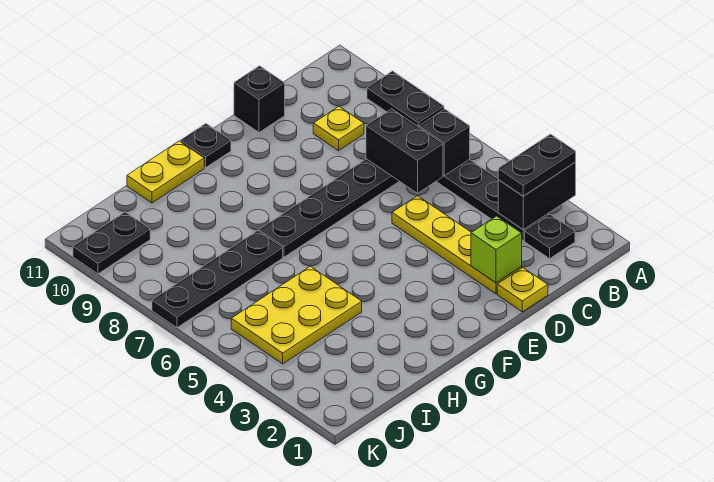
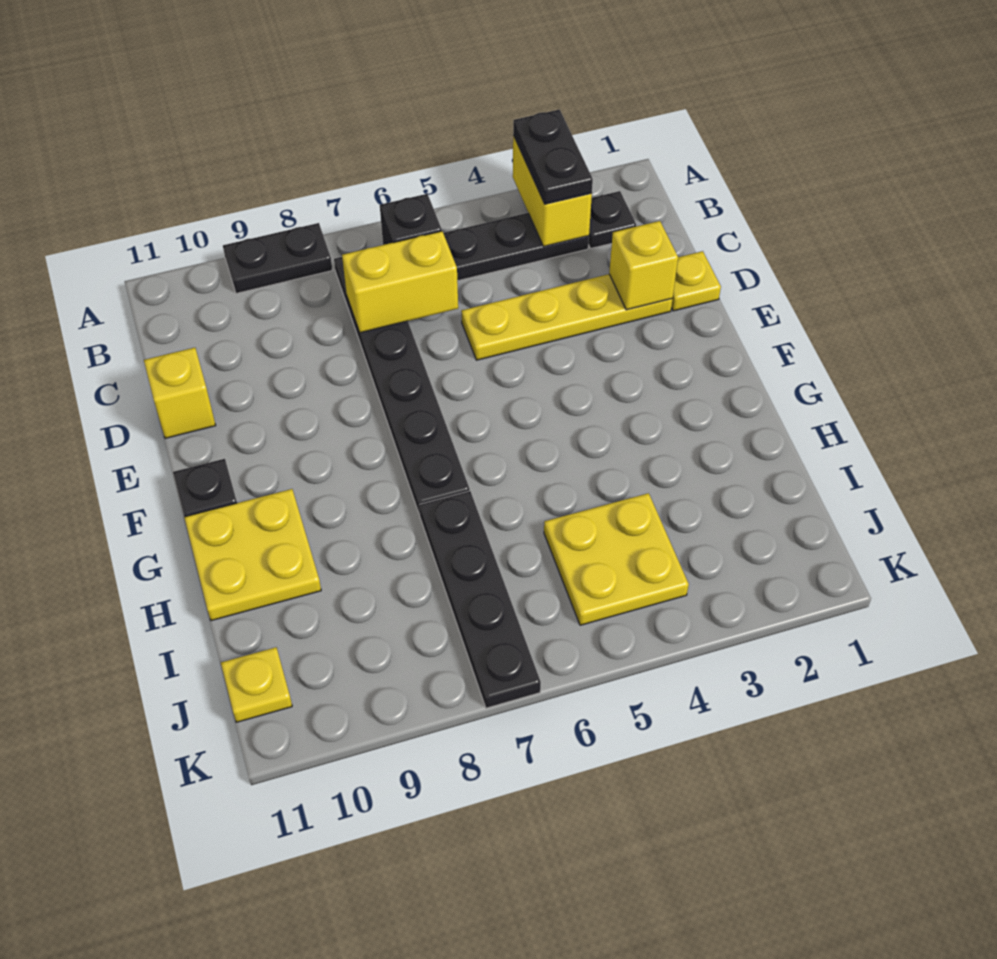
black brick A3:B3 level 2 -> yellow brick A3:B3 level 2
black brick C6:C7 level 2 -> yellow brick C6:C7 level 2
yellow plate C9 level 1 -> yellow plate J11 level 1
lime brick D2 level 2 -> yellow brick D2 level 2
black brick D11 level 1 -> yellow brick D11 level 1
yellow plate G11:H11 level 1 -> yellow plate G10:H11 level 1
yellow plate H4:J5 level 1 -> yellow plate I4:J5 level 1
black plate J10:K10 level 1 -> none

